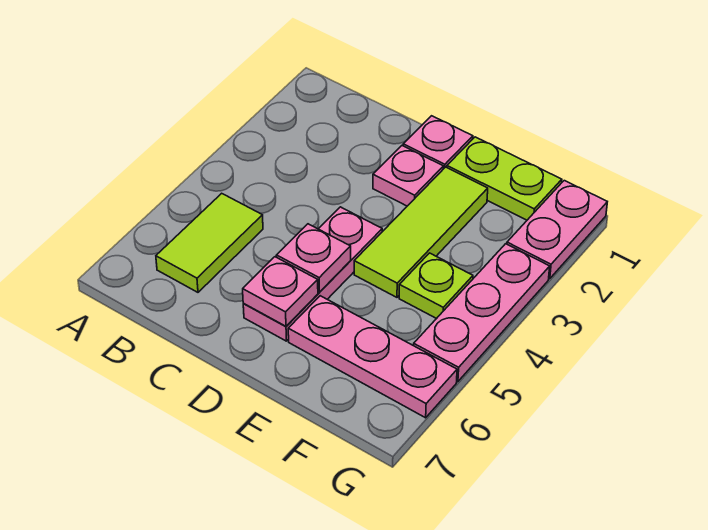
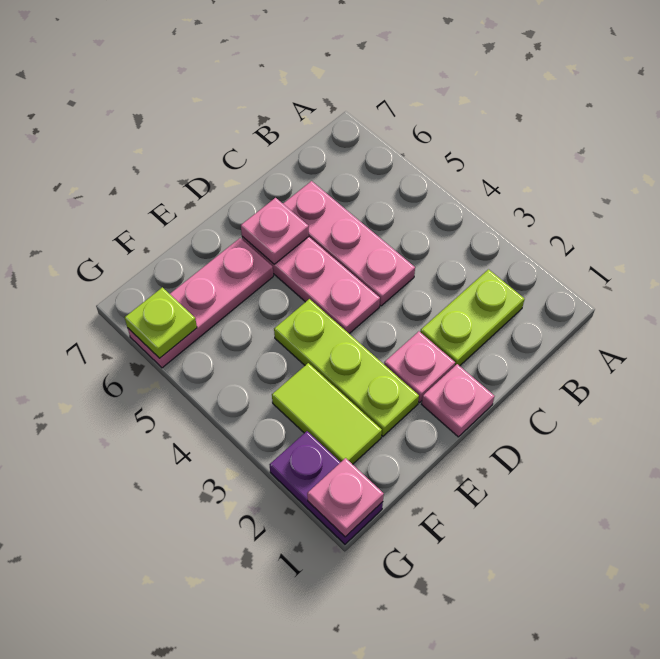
lime tile B5:B6 level 1 -> lime tile F2:F3 level 1
pink plate D5 level 2 -> pink plate G1 level 2
lime plate E1:F1 level 1 -> lime plate B2:C2 level 1
lime tile E2:E4 level 1 -> lime plate E2:E4 level 1
lime plate F4 level 1 -> lime plate G6 level 2
pink plate G1:G2 level 1 -> purple plate G1:G2 level 1
pink plate G3:G5 level 1 -> pink plate C4:C6 level 1

